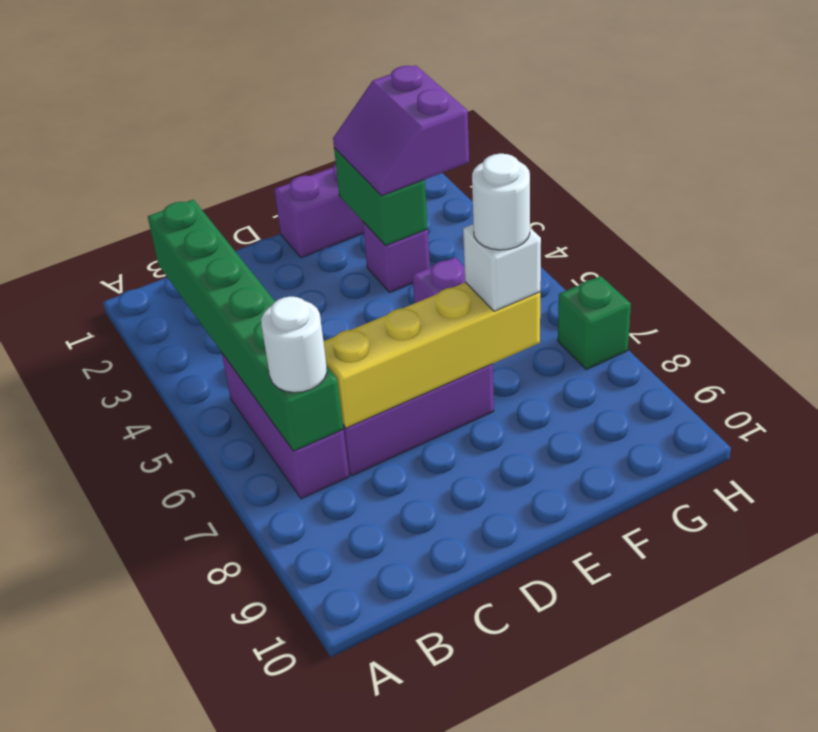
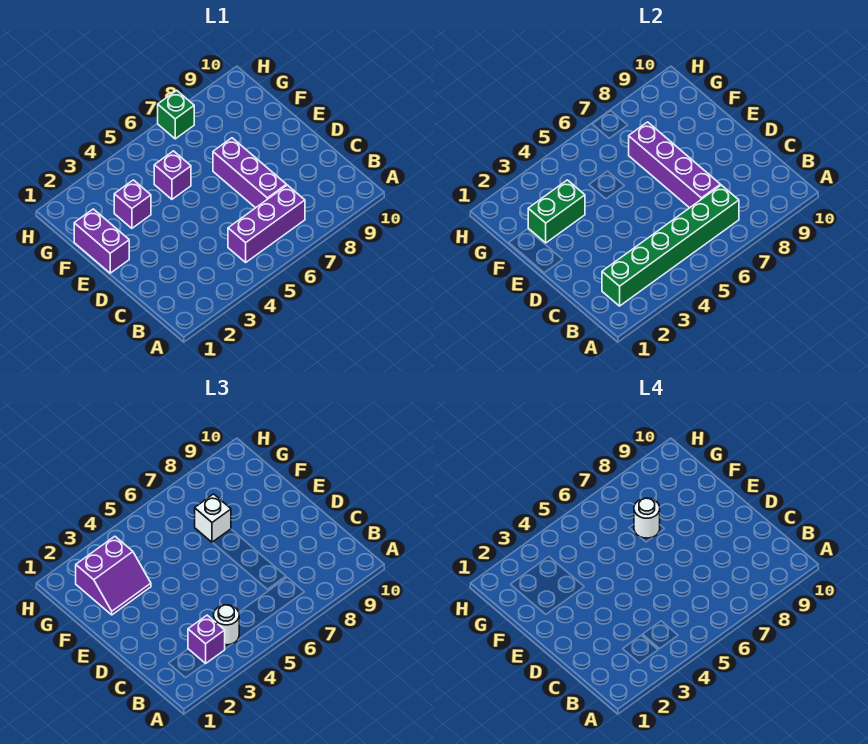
none -> purple brick B3 level 3
white round brick B7 level 3 -> white round brick B4 level 3
yellow brick C7:F7 level 2 -> purple brick C7:F7 level 2

